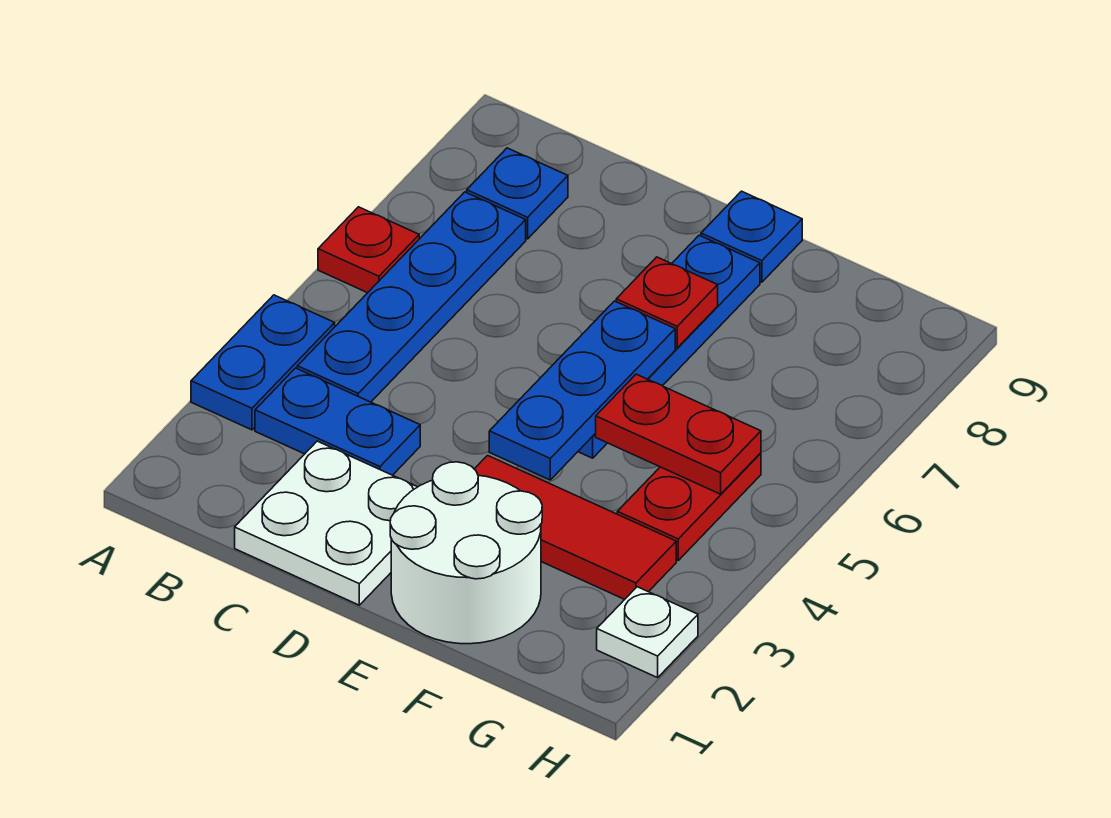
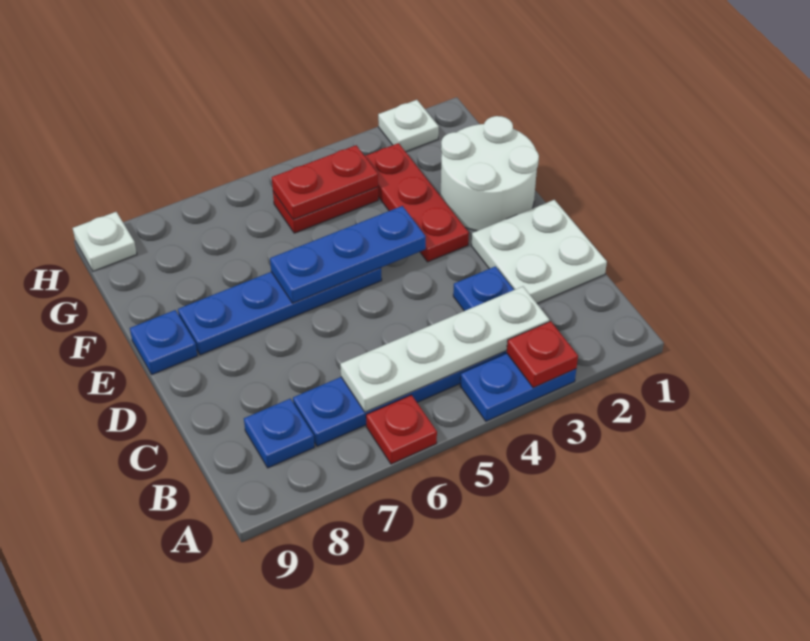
none -> white plate B3:B6 level 2
red tile E3:G3 level 1 -> red plate E3:G3 level 1
red plate E7 level 2 -> red plate A3 level 2
red plate F5:G5 level 2 -> red plate G4:G5 level 2
none -> white plate H9 level 1

